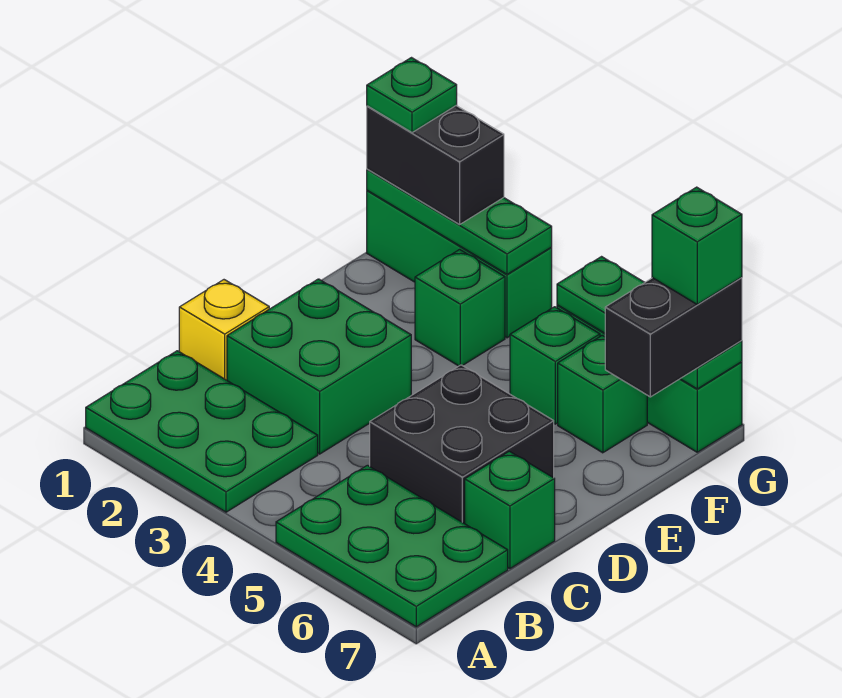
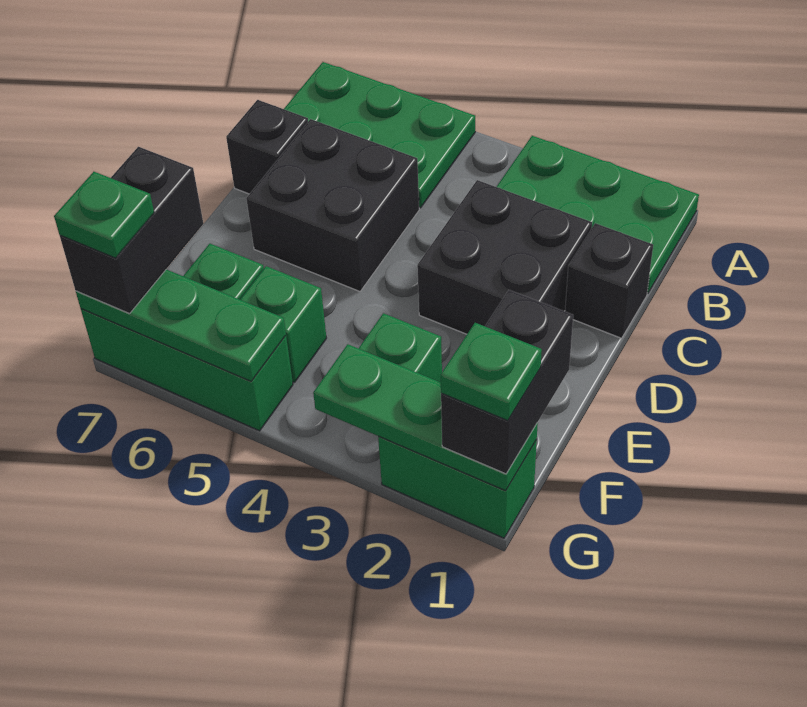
yellow brick C1 level 1 -> black brick C1 level 1
green brick C2:D3 level 1 -> black brick C2:D3 level 1
green brick C7 level 1 -> black brick C7 level 1
green brick G1:G3 level 1 -> green brick G1:G2 level 1
black brick G1:G2 level 3 -> black brick F1:G1 level 3
green brick G7 level 4 -> green plate G7 level 4

